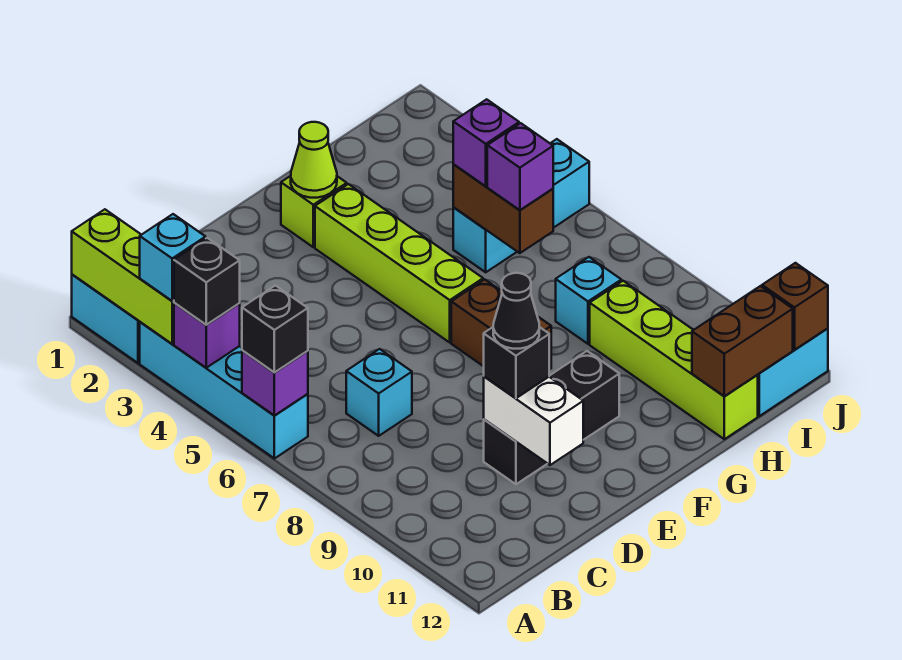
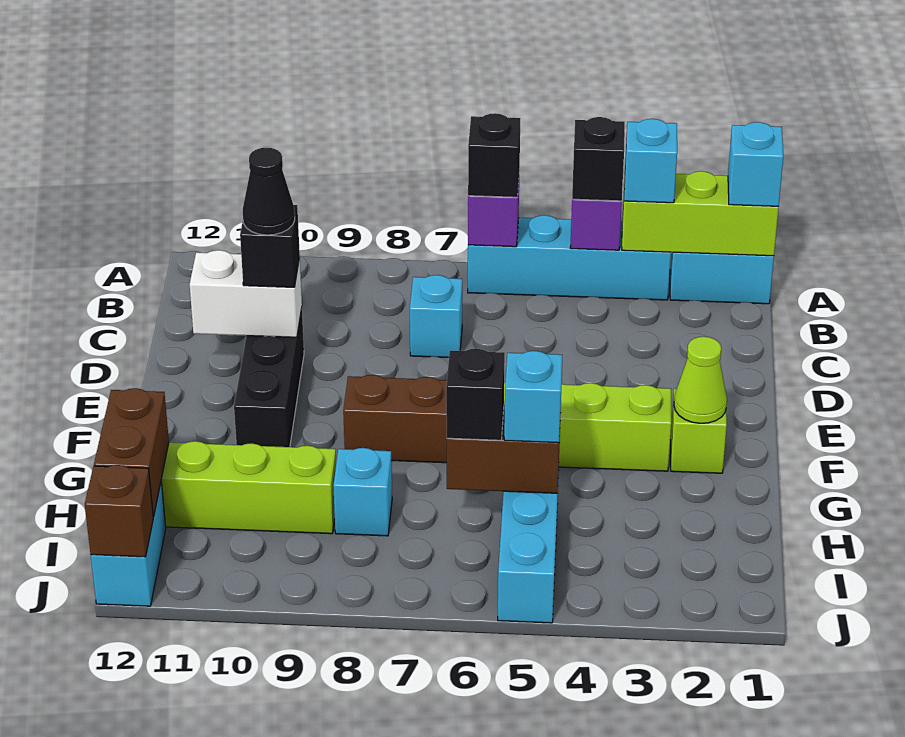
none -> cyan brick A1 level 3
purple brick H5 level 3 -> cyan brick H5 level 3
purple brick H6 level 3 -> black brick H6 level 3

